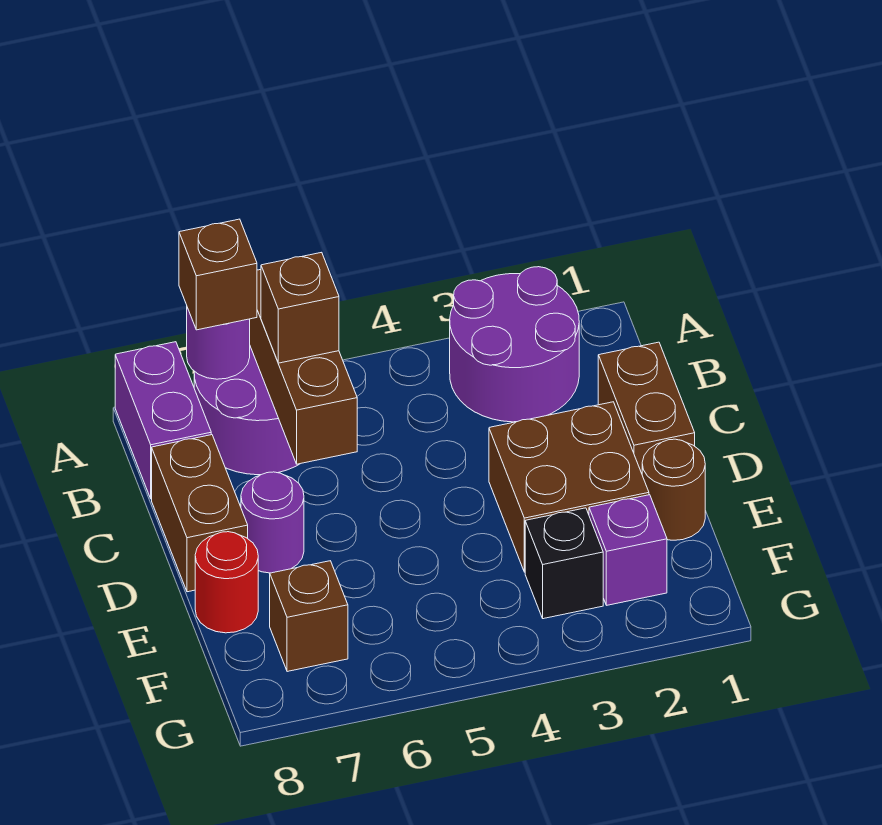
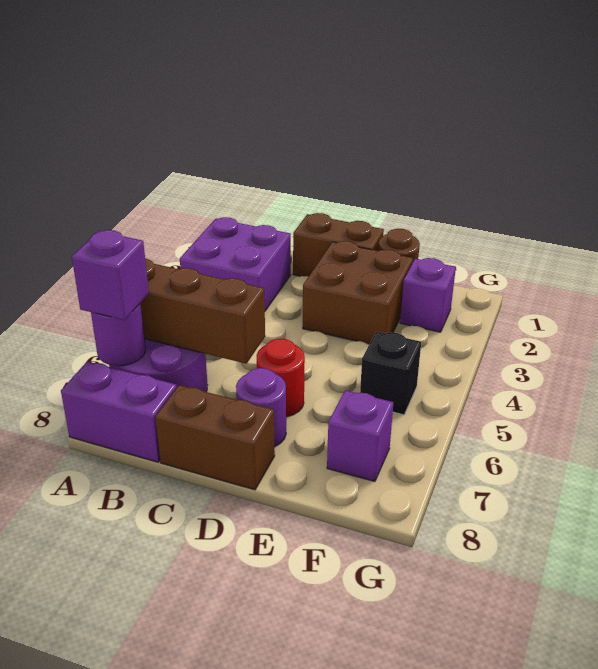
purple round brick A2:B3 level 1 -> purple brick A2:B3 level 1
brown brick A7 level 3 -> purple brick A7 level 3
brown brick B6 level 3 -> none
red round brick E8 level 1 -> red round brick D6 level 1
black brick F3 level 1 -> black brick F5 level 1
brown brick F7 level 1 -> purple brick F7 level 1

